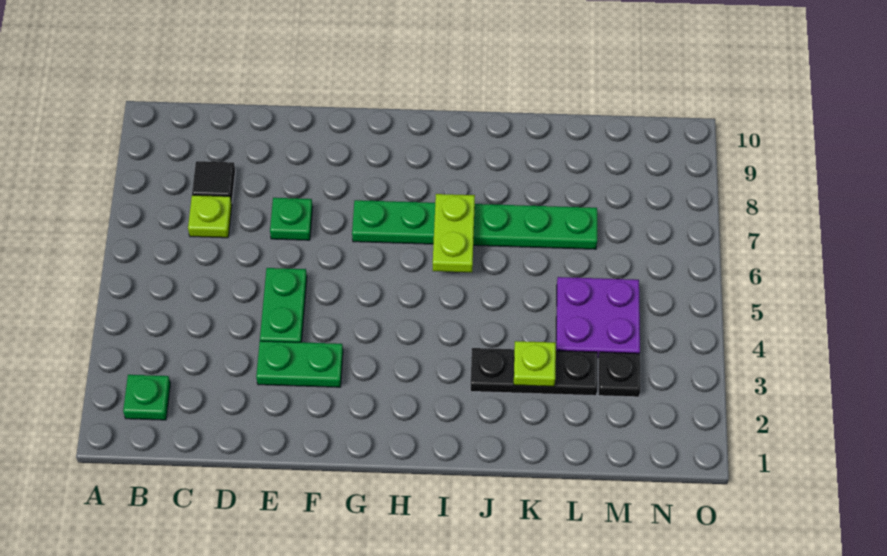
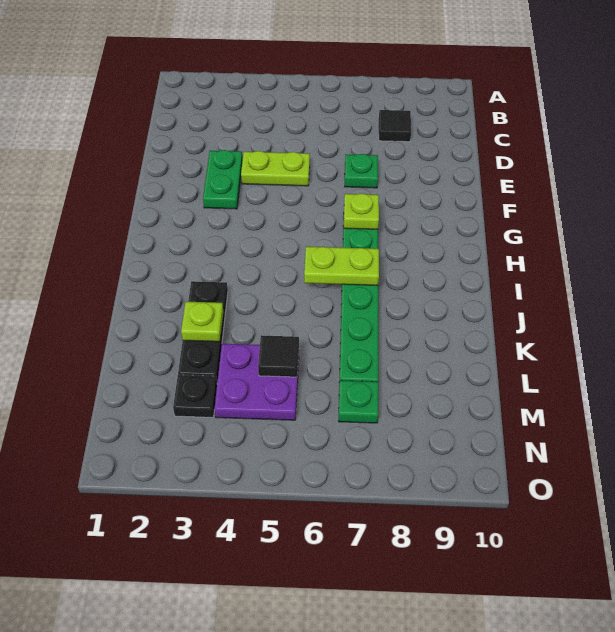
green plate B2 level 1 -> green plate M7 level 1
lime plate C7 level 1 -> lime plate G7 level 2
green plate E4:E5 level 1 -> lime plate E4:E5 level 1
none -> black tile L5 level 2

